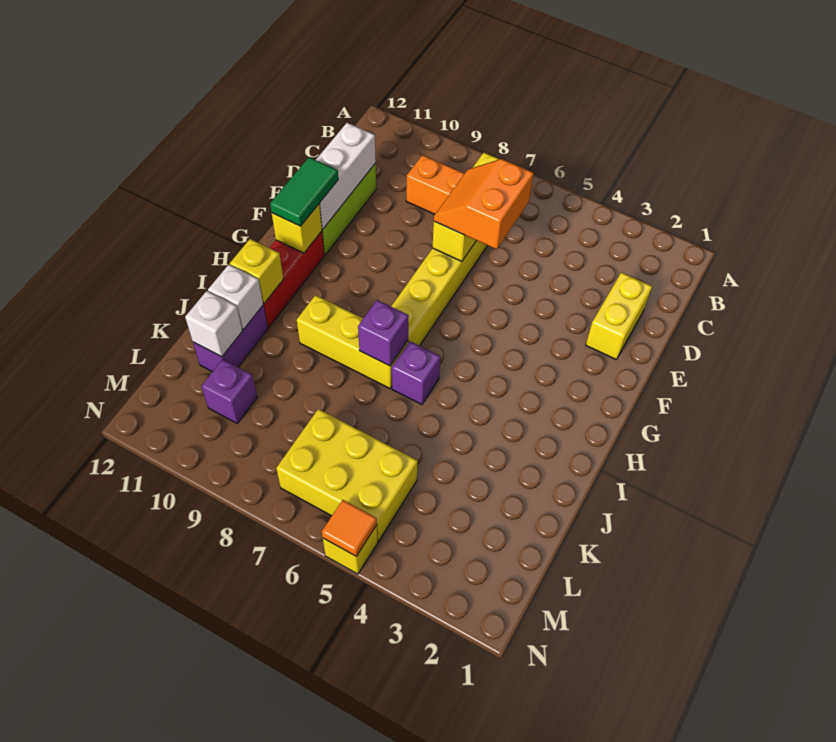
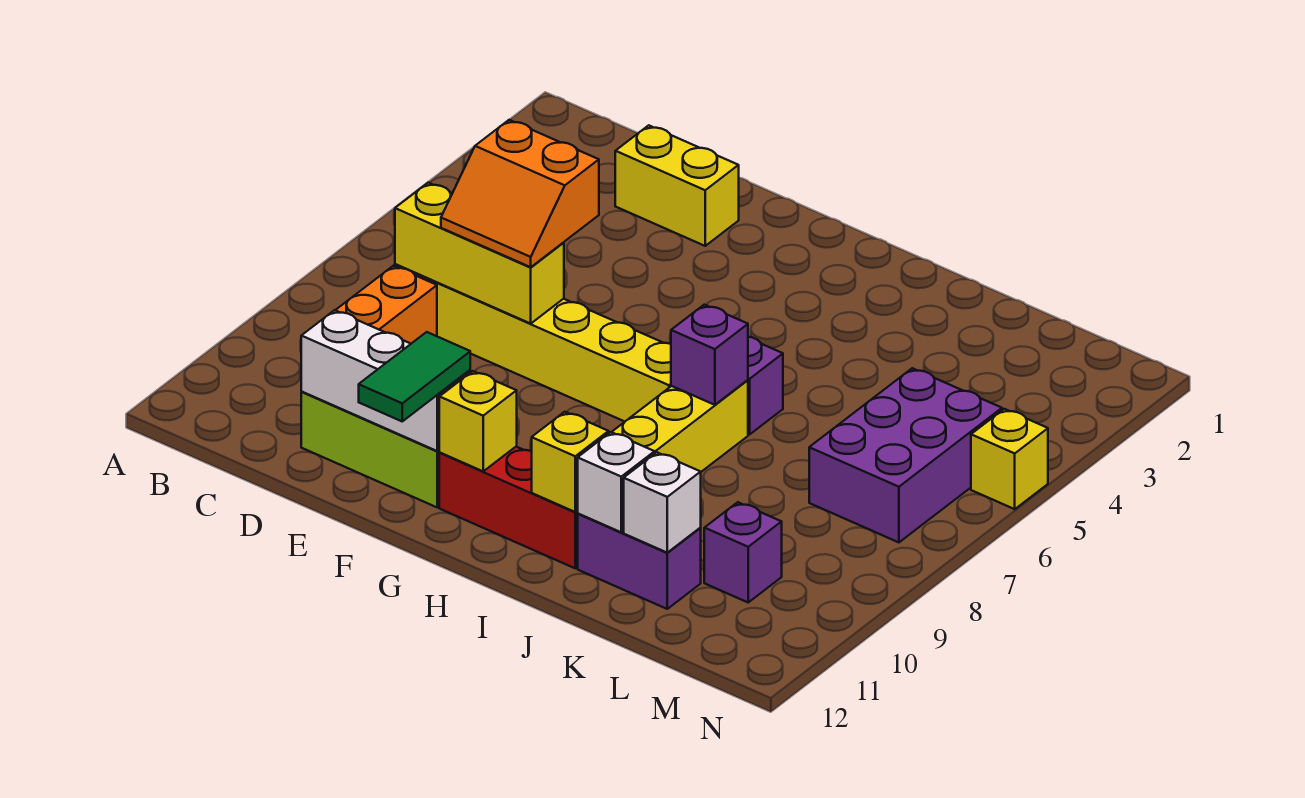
green tile F11:G11 level 3 -> green tile F11:F12 level 3
yellow brick L5:M7 level 1 -> purple brick L5:M7 level 1
orange tile N5 level 2 -> none

